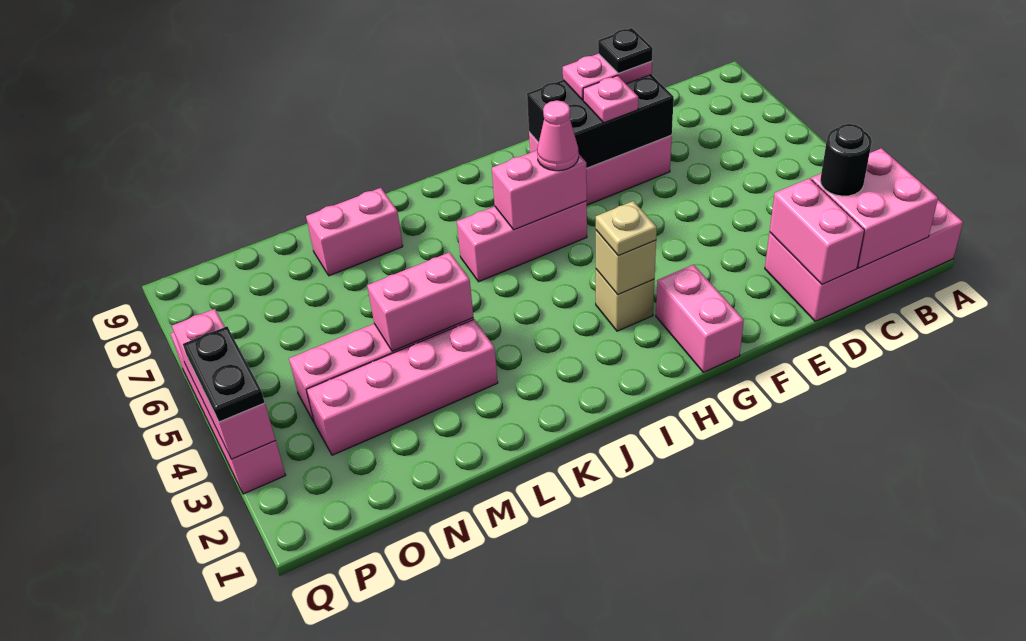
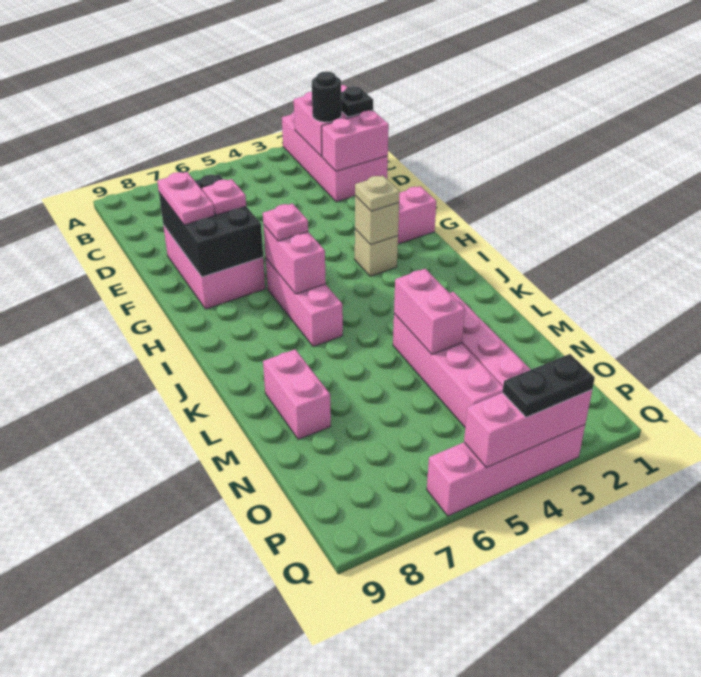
black plate E8 level 4 -> black plate C1 level 3
pink cone H6 level 3 -> pink plate H6 level 3

